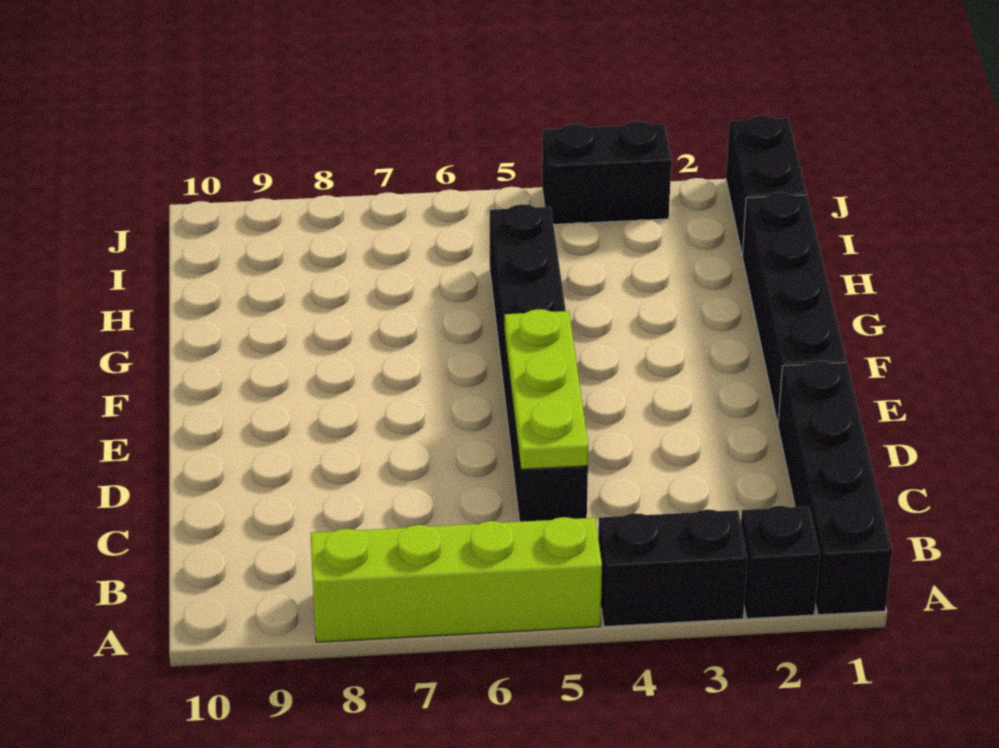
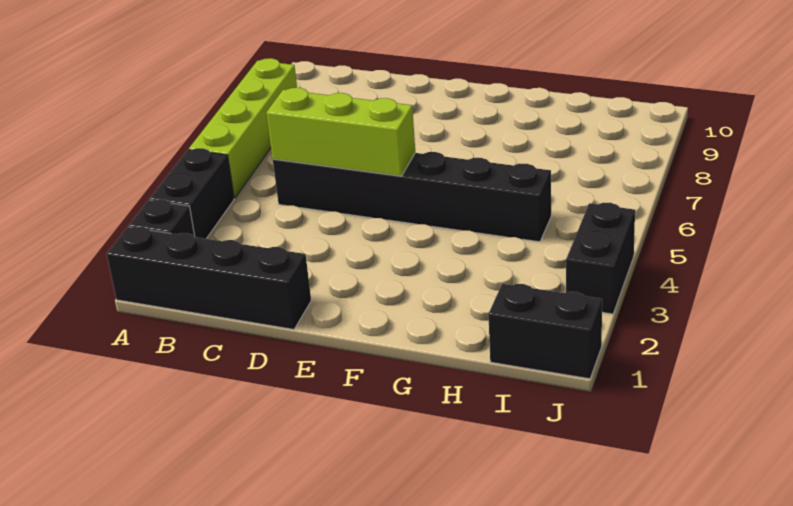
lime plate C5:E5 level 2 -> lime brick C5:E5 level 2
black brick E1:H1 level 1 -> none

